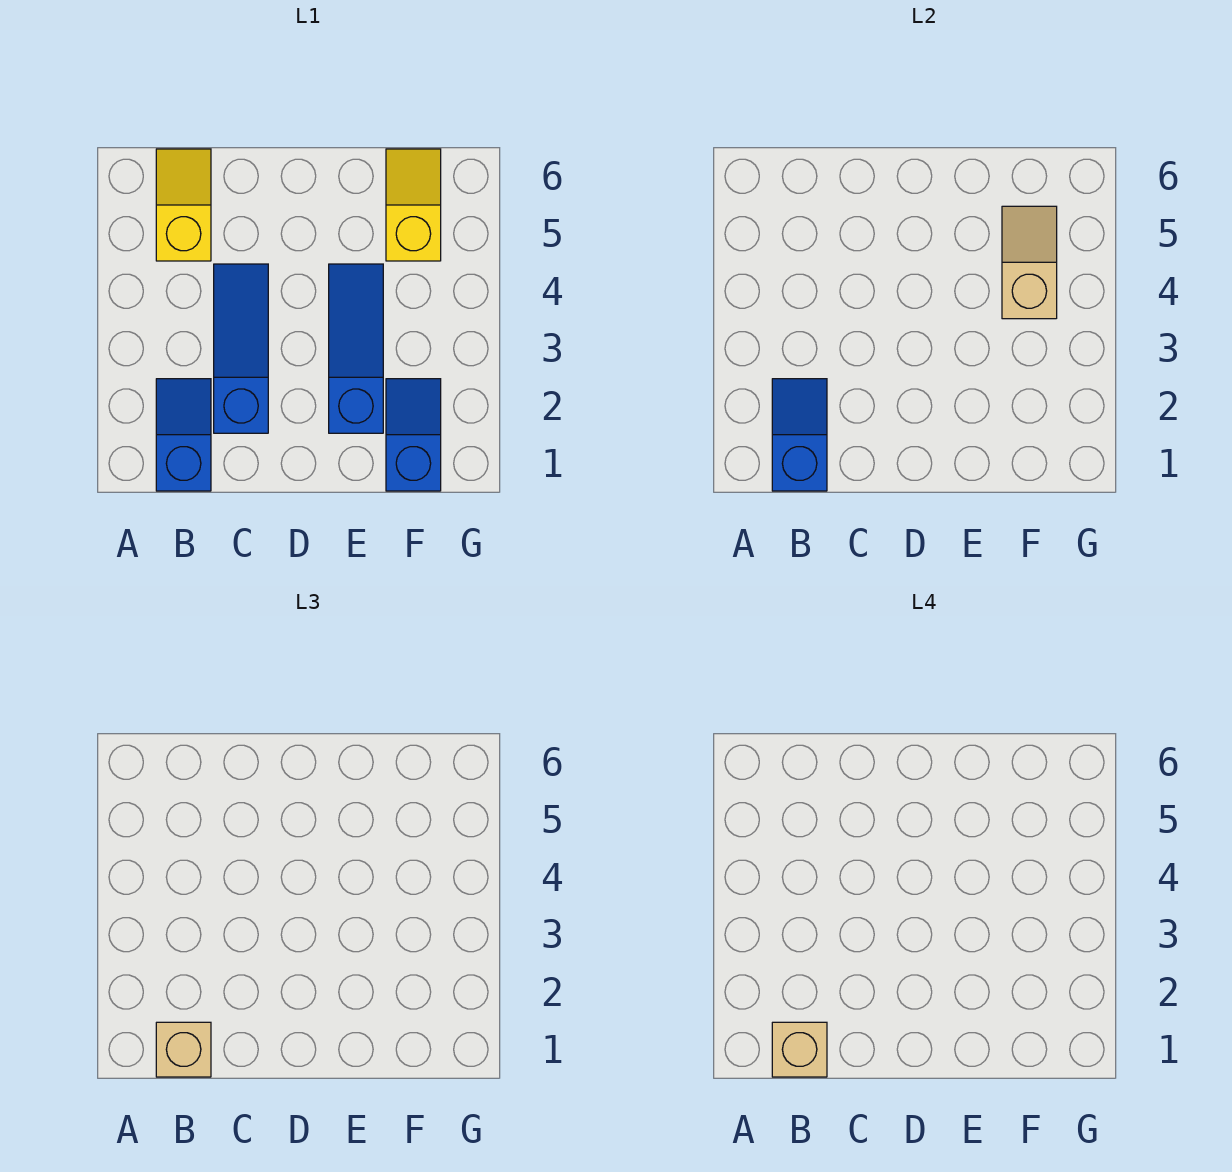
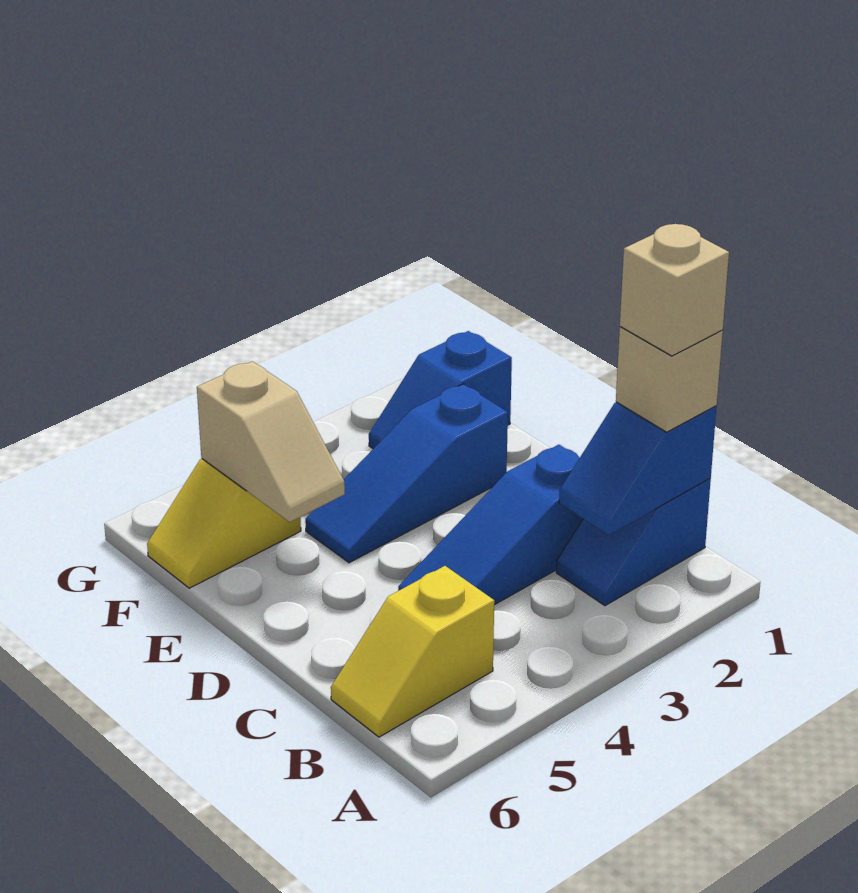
tan slope F4:F5 level 2 top 4 -> tan slope E5:F5 level 2 top F

